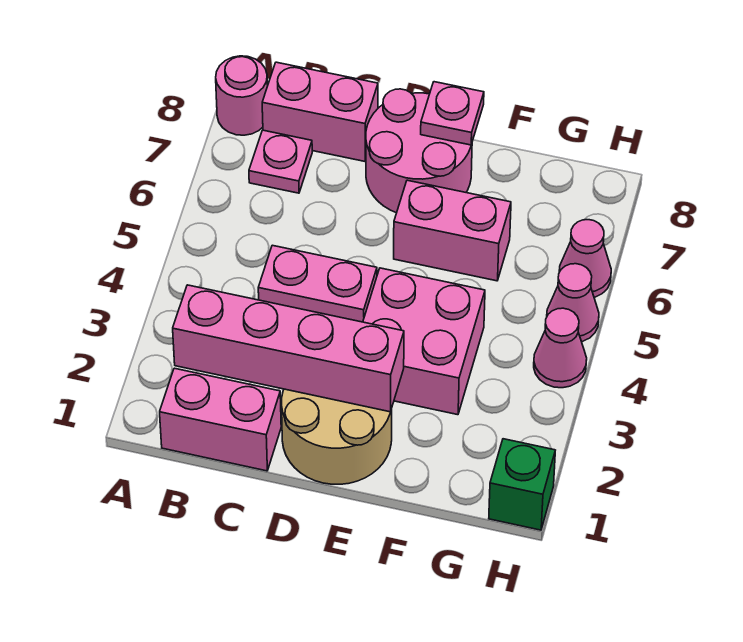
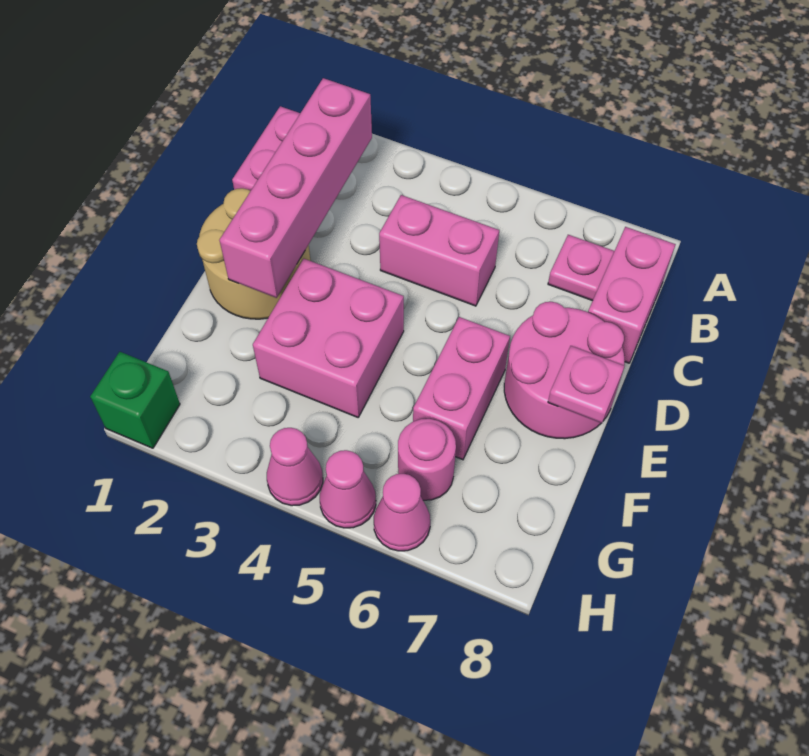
pink round brick A8 level 1 -> pink round brick G6 level 1
pink brick C4:D4 level 1 -> pink brick C4:C5 level 1

